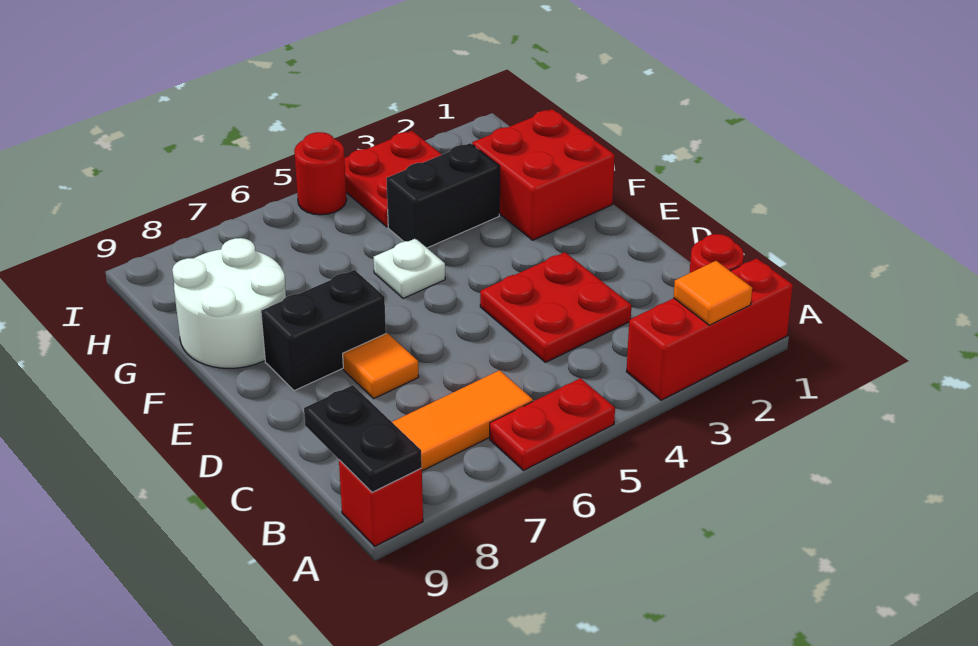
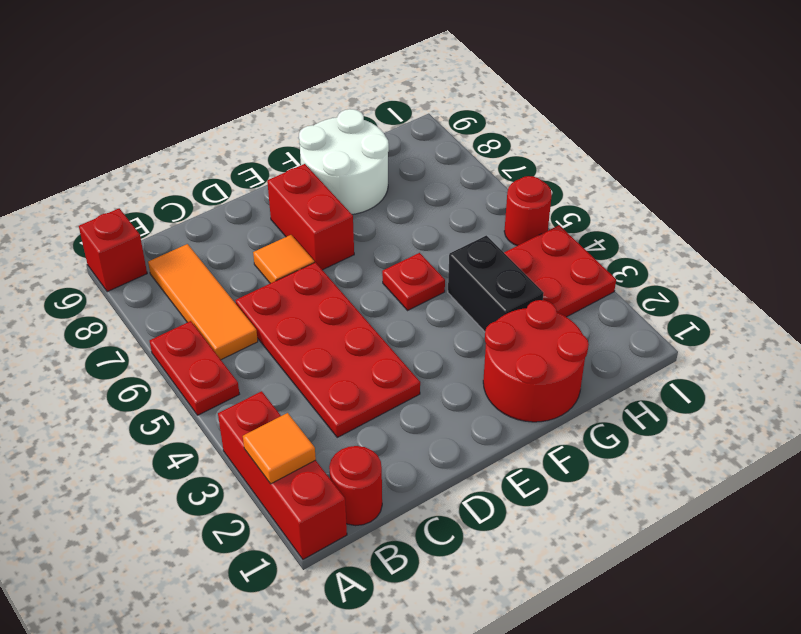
black plate A9:B9 level 2 -> none
red plate C3:D4 level 1 -> red plate C3:D6 level 1
black brick E7:E8 level 1 -> red brick E7:E8 level 1
red brick F1:G2 level 1 -> red round brick F1:G2 level 1
white plate F5 level 1 -> red plate F5 level 1

